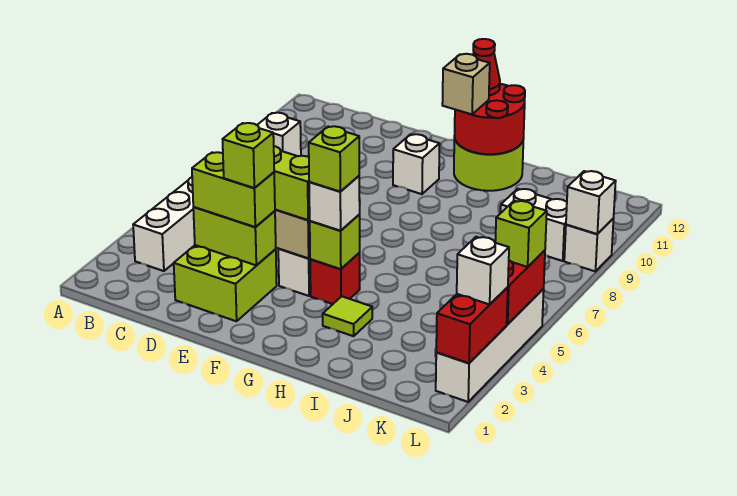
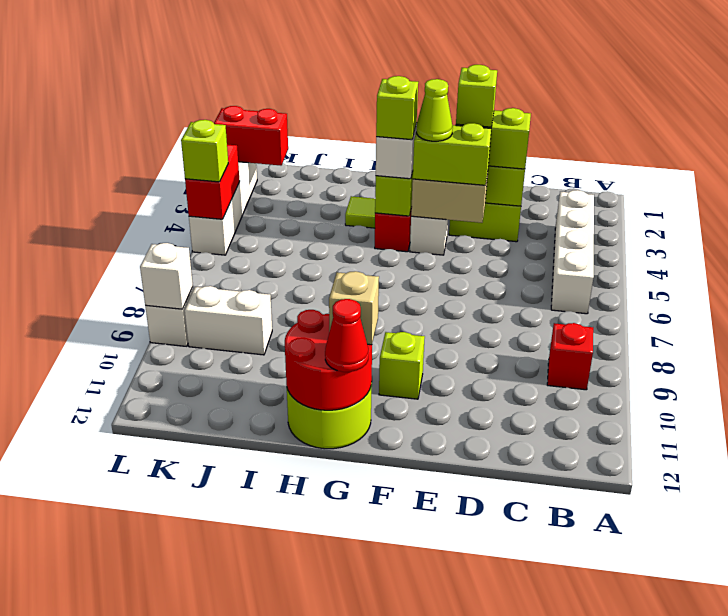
white brick B9 level 1 -> red brick B9 level 1
none -> lime cone F4 level 4
white brick F10 level 1 -> lime brick F10 level 1
red brick L2:L3 level 2 -> red brick K2:L2 level 2
white brick L3 level 3 -> none

